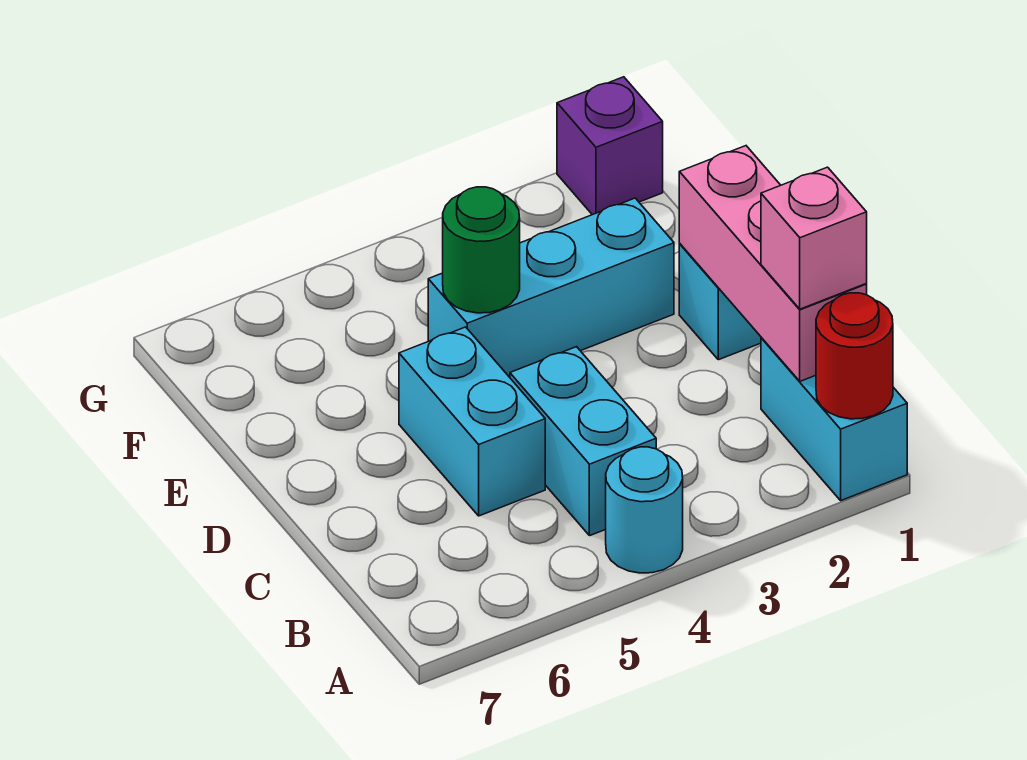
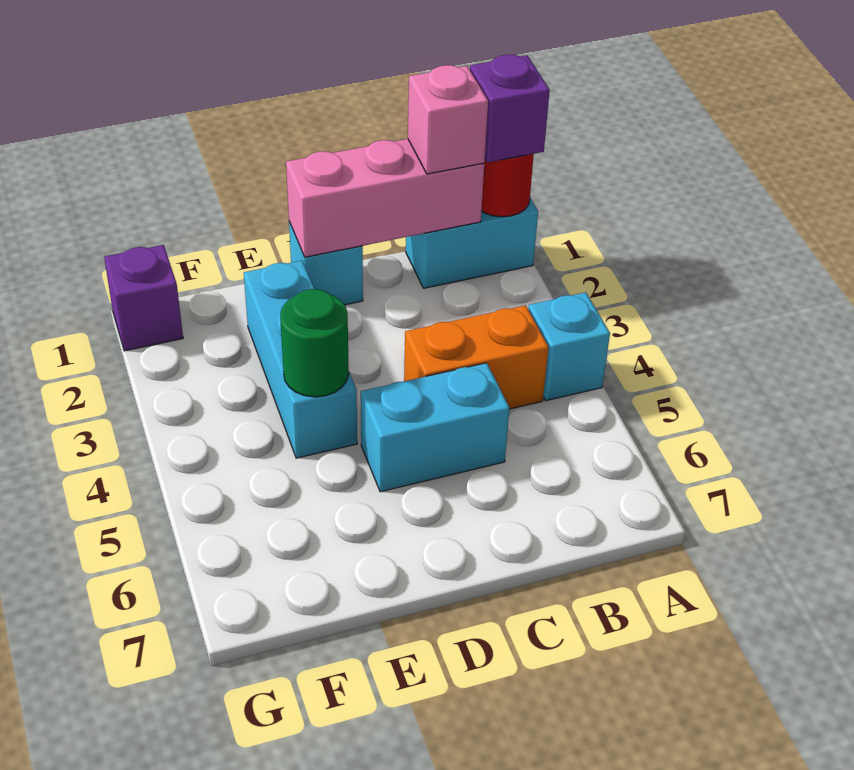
none -> purple brick A1 level 3
cyan round brick A4 level 1 -> cyan brick A4 level 1
cyan brick B4:C4 level 1 -> orange brick B4:C4 level 1

